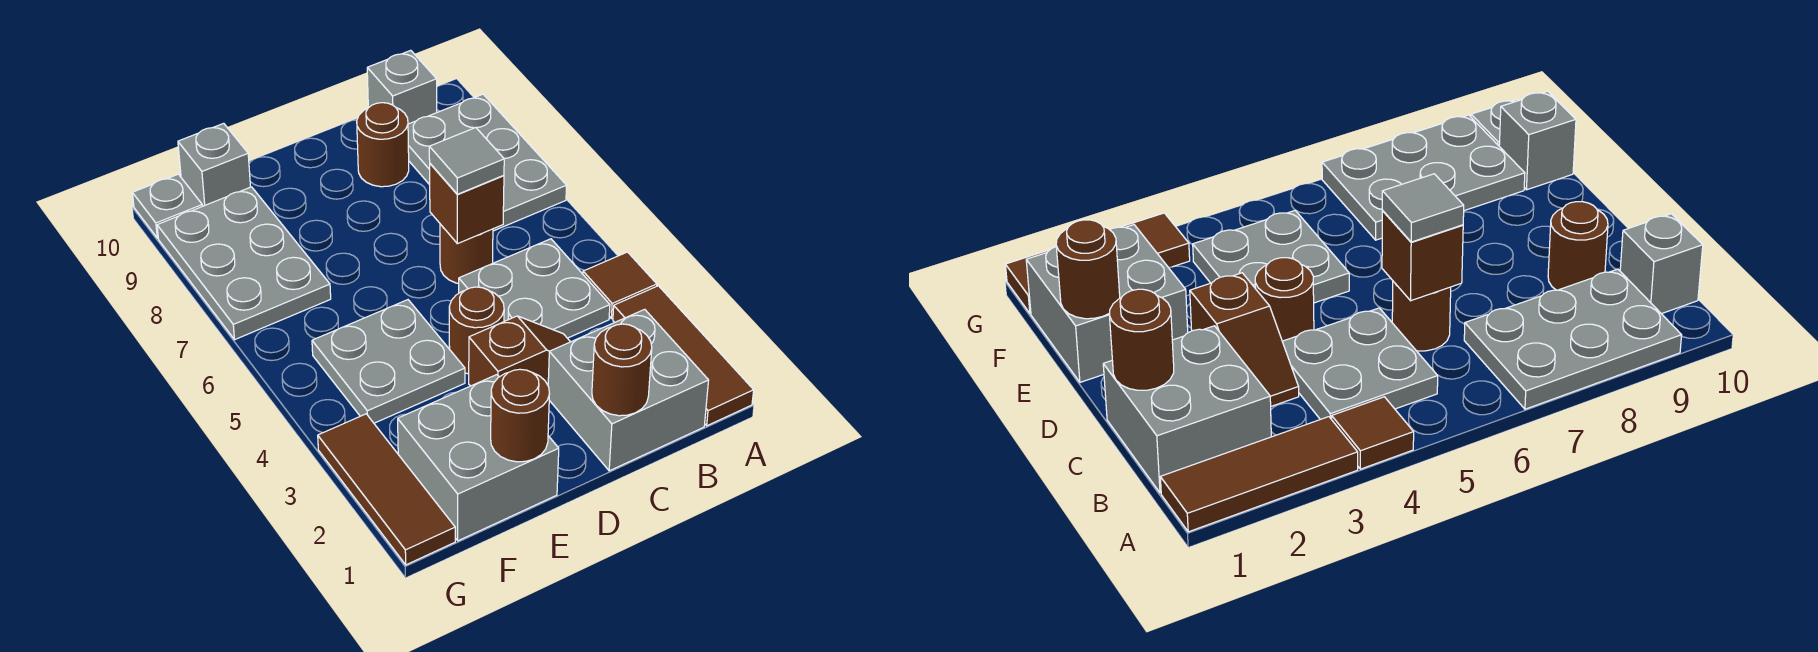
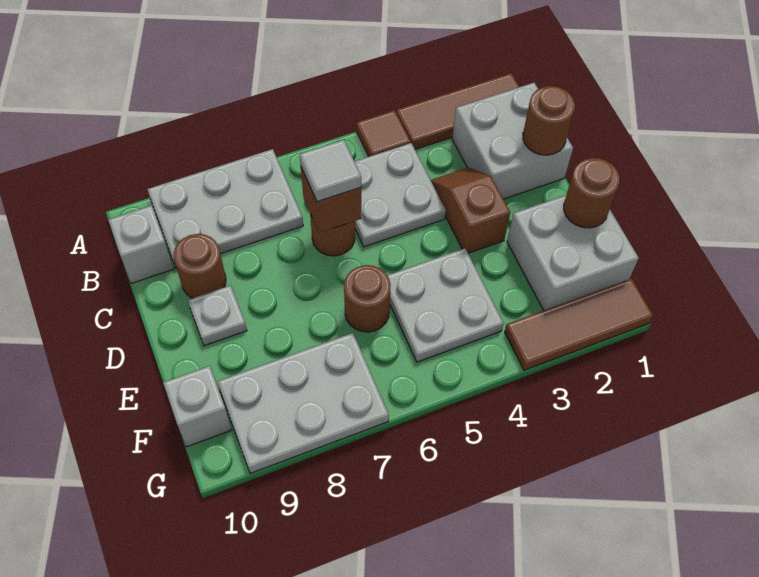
brown round brick D4 level 1 -> brown round brick E6 level 1
grey plate G10 level 1 -> grey plate D9 level 1

